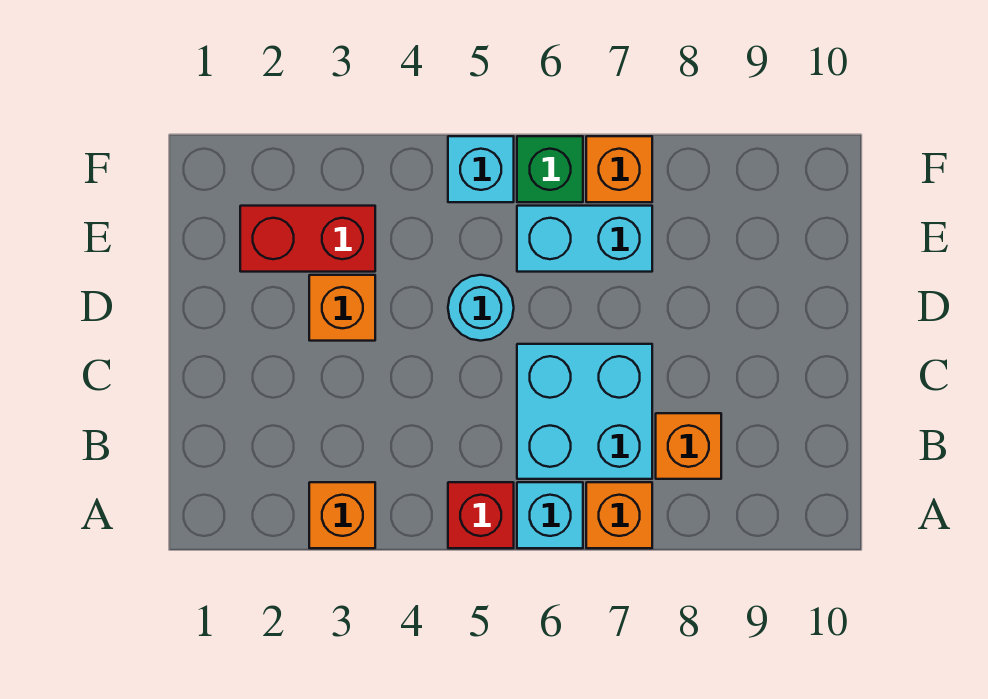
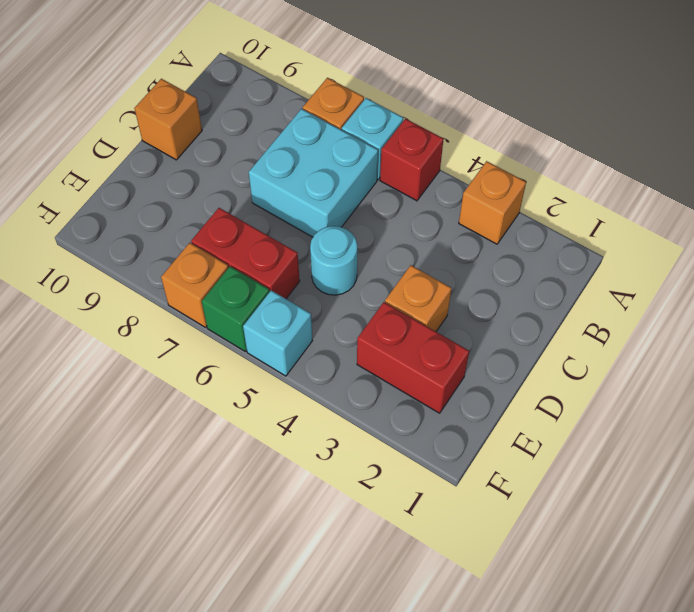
orange brick B8 level 1 -> orange brick C10 level 1
cyan brick E6:E7 level 1 -> red brick E6:E7 level 1

